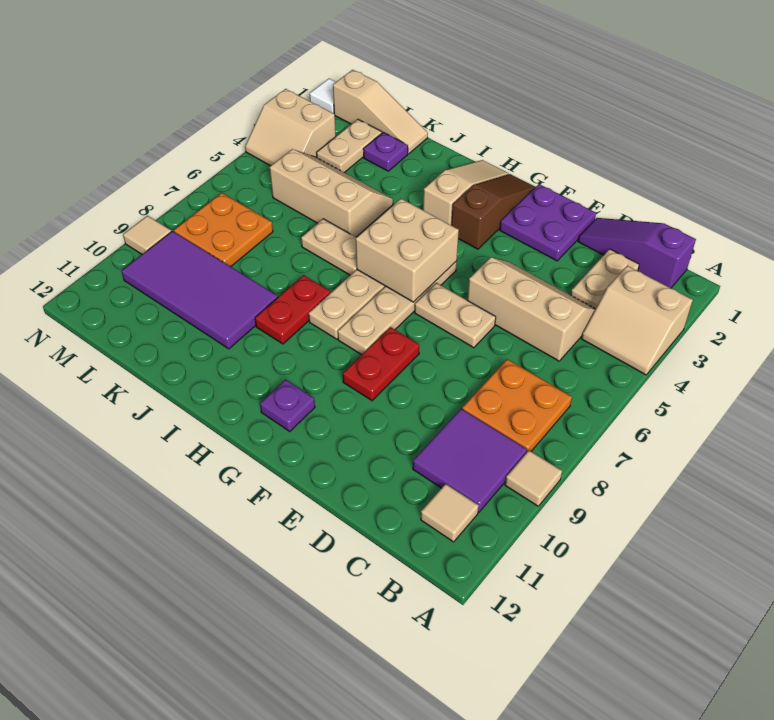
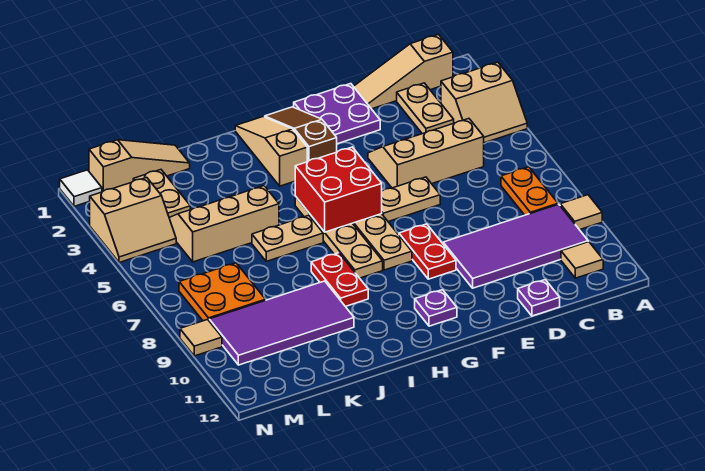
purple slope B1:D1 level 1 top B -> tan slope B1:D1 level 1 top B
orange plate B7:C8 level 1 -> orange plate B7:B8 level 1
purple tile B9:C10 level 1 -> purple tile B9:E10 level 1
tan brick G5:H6 level 2 -> red brick G5:H6 level 2
purple plate K2 level 1 -> purple plate D12 level 1

